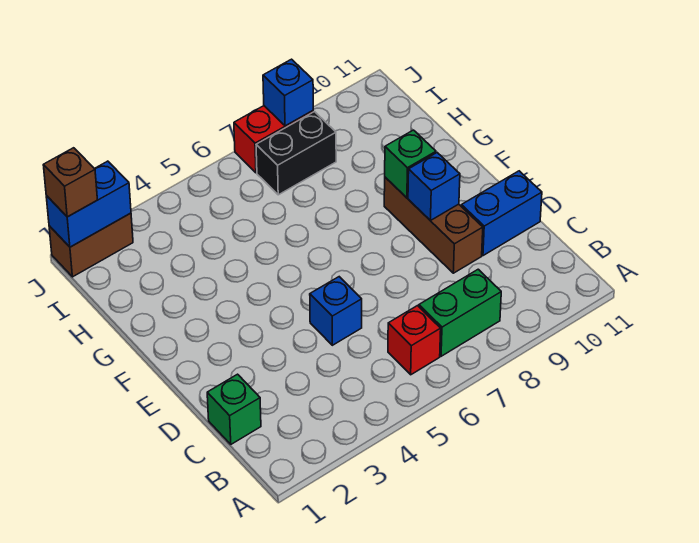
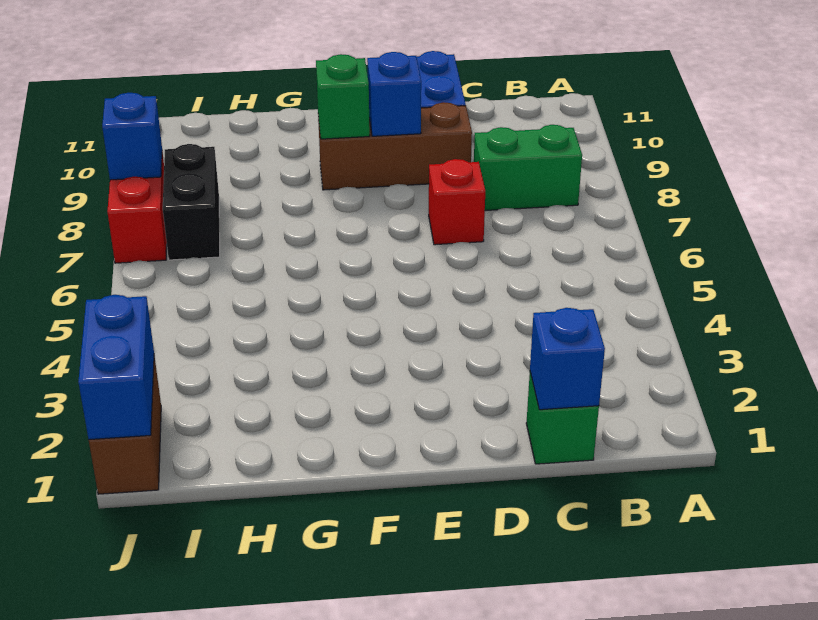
red brick B6 level 1 -> red brick D7 level 1
green brick B7:B8 level 1 -> green brick B8:C8 level 1
blue brick D5 level 1 -> blue brick C1 level 2
brown brick J1 level 3 -> none

